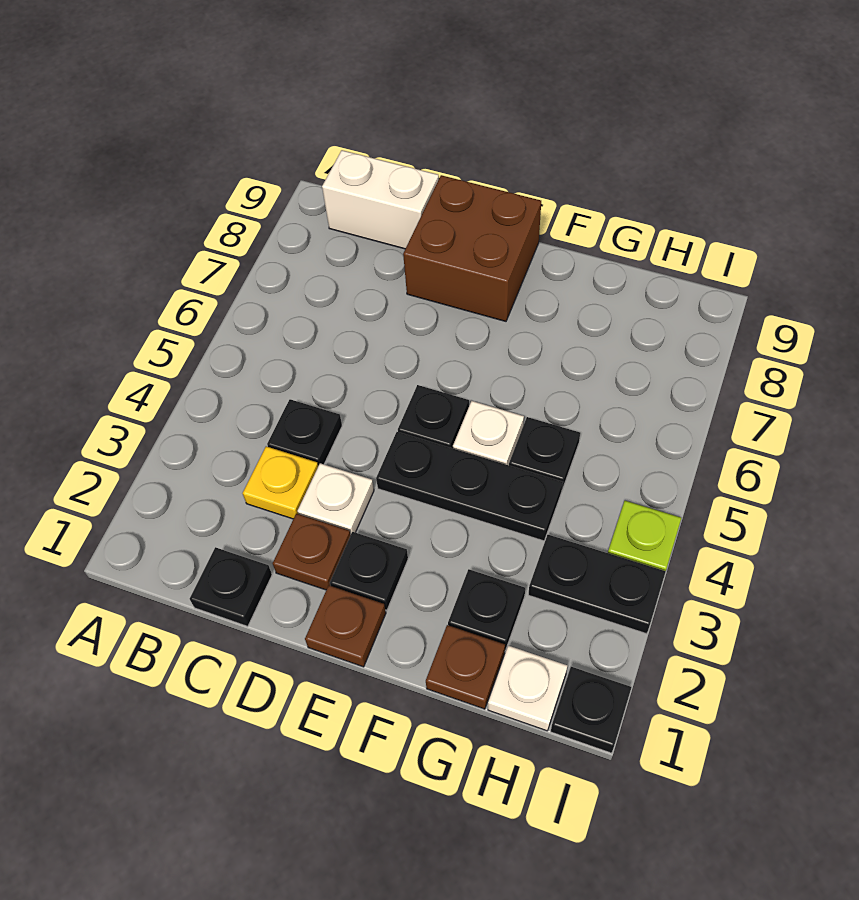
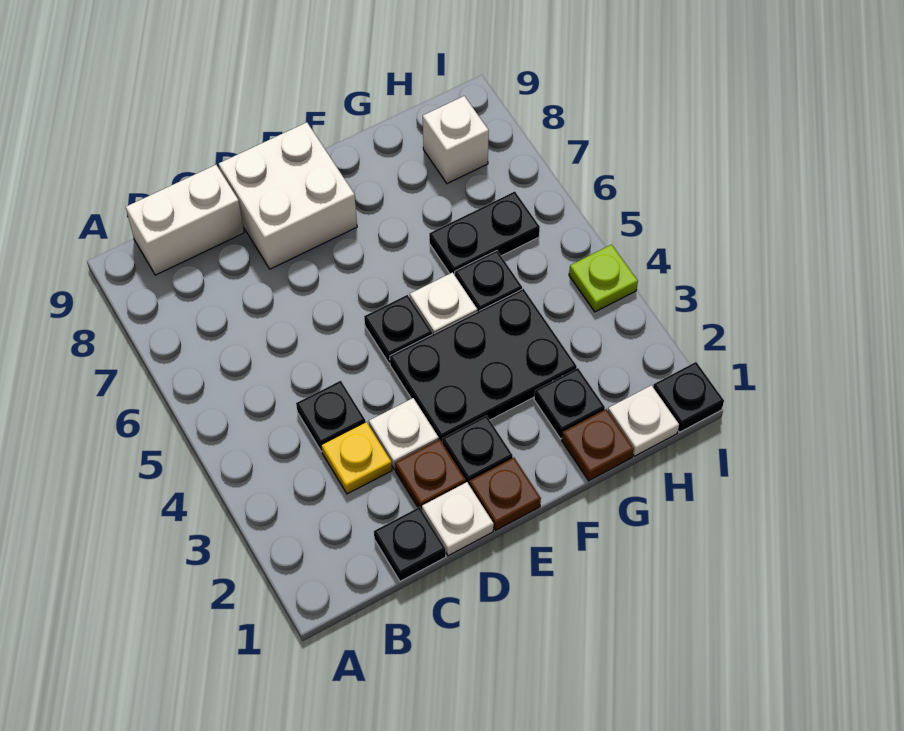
none -> white plate D1 level 1
brown brick D8:E9 level 1 -> white brick D8:E9 level 1
black plate E4:G4 level 1 -> black plate E3:G4 level 1
black plate H3:I3 level 1 -> black plate G6:H6 level 1
none -> white brick H8 level 1

